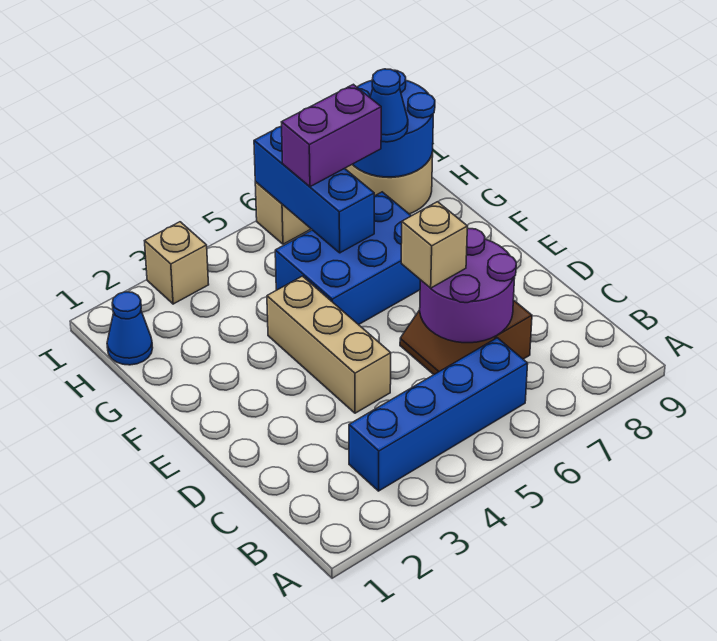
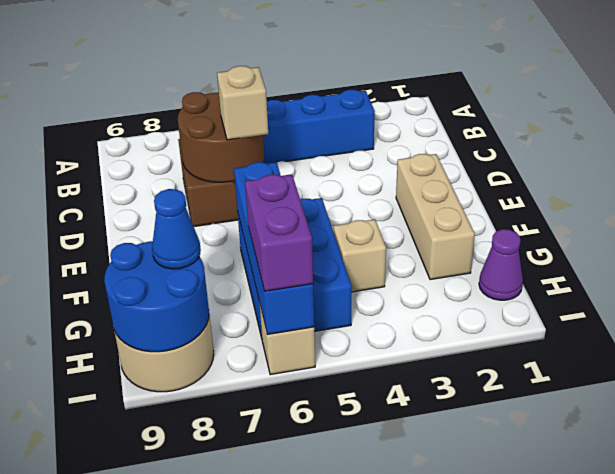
purple round brick C6:D7 level 2 -> brown round brick C6:D7 level 2
tan brick D4:F4 level 1 -> tan brick E2:G2 level 1
blue brick F5:G7 level 1 -> blue brick F5:H6 level 1
blue brick G6:I6 level 2 -> blue brick F6:I6 level 2
blue cone H1 level 1 -> purple cone H1 level 1
purple brick H6:H7 level 3 -> purple brick H6:I6 level 3
tan brick I3 level 1 -> tan brick G4 level 1

